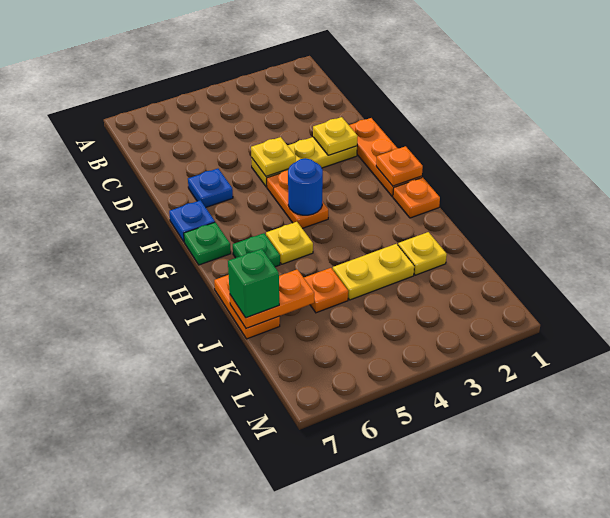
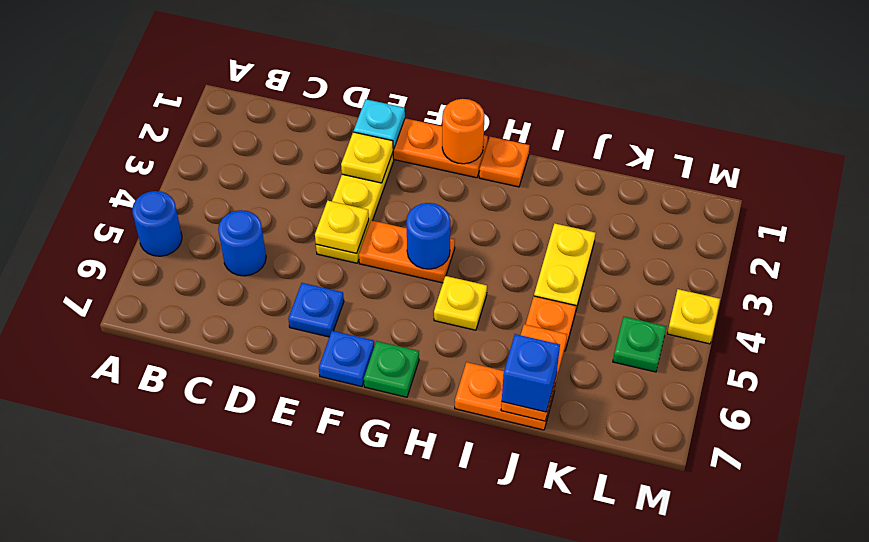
none -> blue round brick A5 level 1
none -> blue round brick C5 level 1
none -> cyan plate E1 level 2
orange plate G1 level 2 -> orange round brick G1 level 2
green plate H6 level 1 -> green plate L5 level 1
yellow plate J2 level 1 -> yellow plate M4 level 1
green brick J7 level 3 -> blue brick J7 level 3

